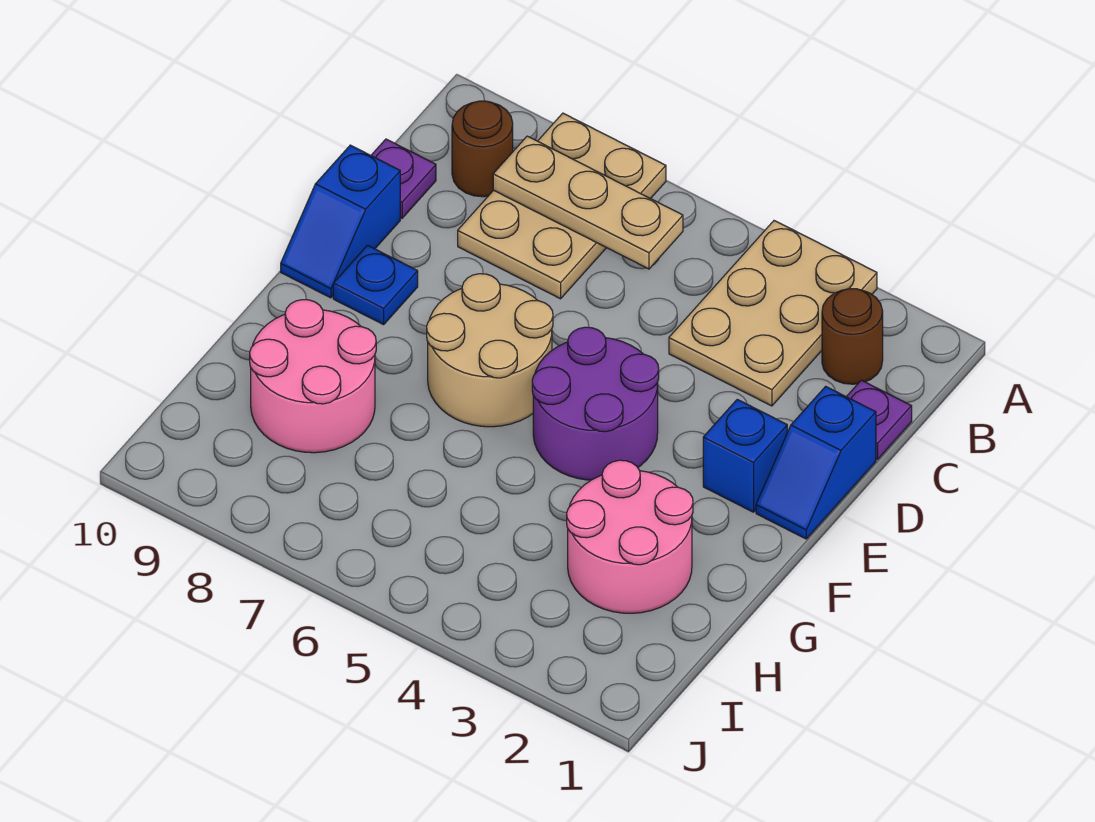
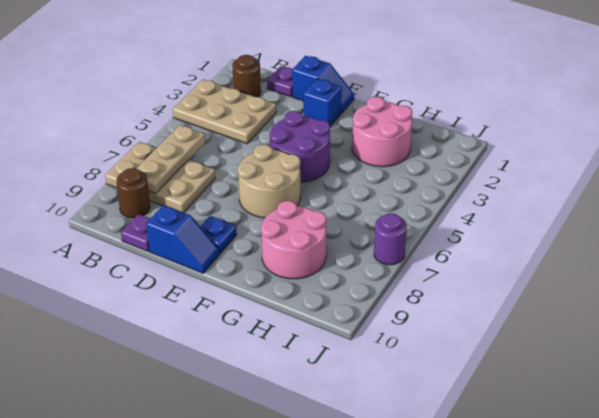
none -> purple round brick J7 level 1

